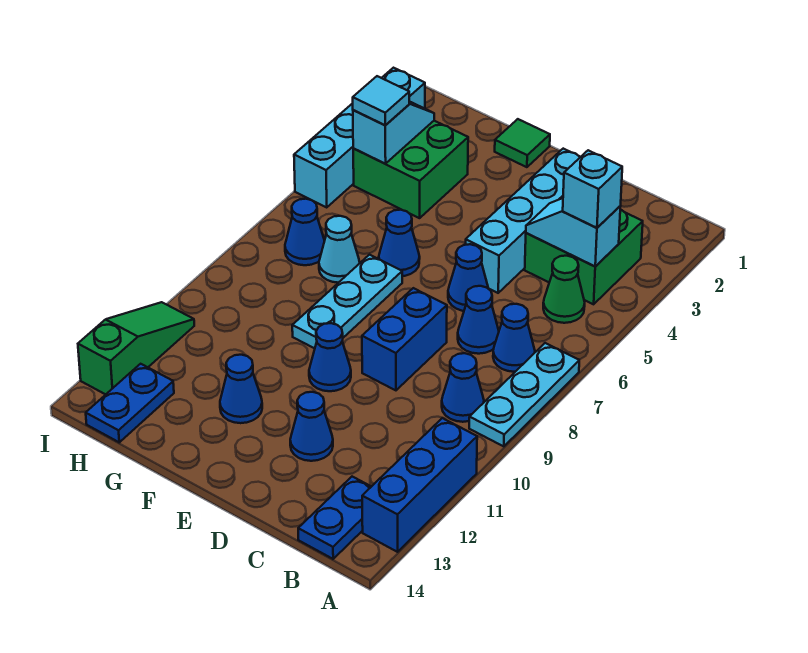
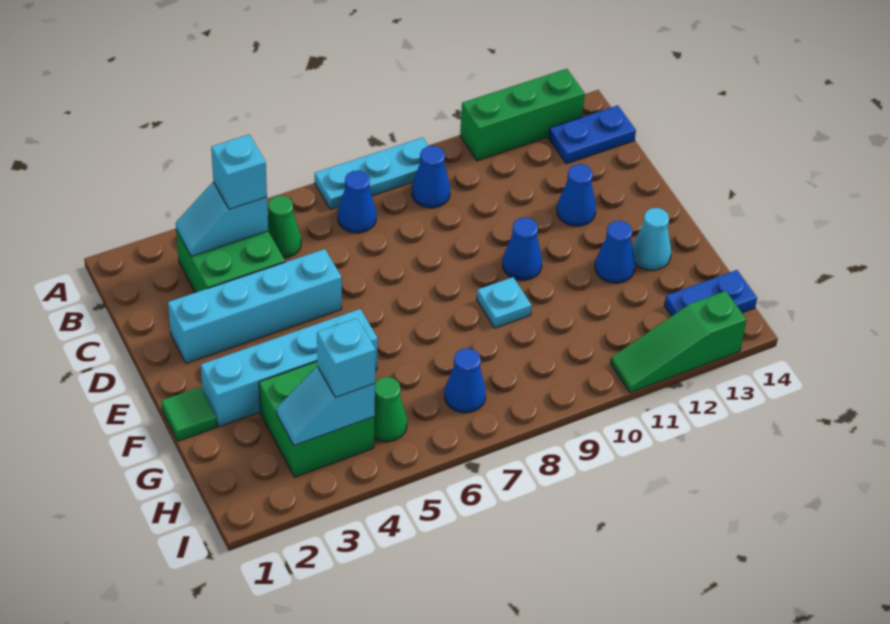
blue brick A11:A13 level 1 -> green brick A11:A13 level 1
cyan slope B4:C4 level 2 top B -> cyan slope B3:B4 level 2 top 4
blue cone C7 level 1 -> none
blue cone D6 level 1 -> none
blue brick D8:D9 level 1 -> none
blue cone F6 level 1 -> none
cyan plate F7:F9 level 1 -> cyan plate F9 level 1
cyan cone G7 level 1 -> cyan cone F13 level 1
cyan tile H4 level 3 -> cyan brick H4 level 3
none -> green cone H5 level 1
cyan brick I2:I5 level 1 -> cyan brick F2:F5 level 1

